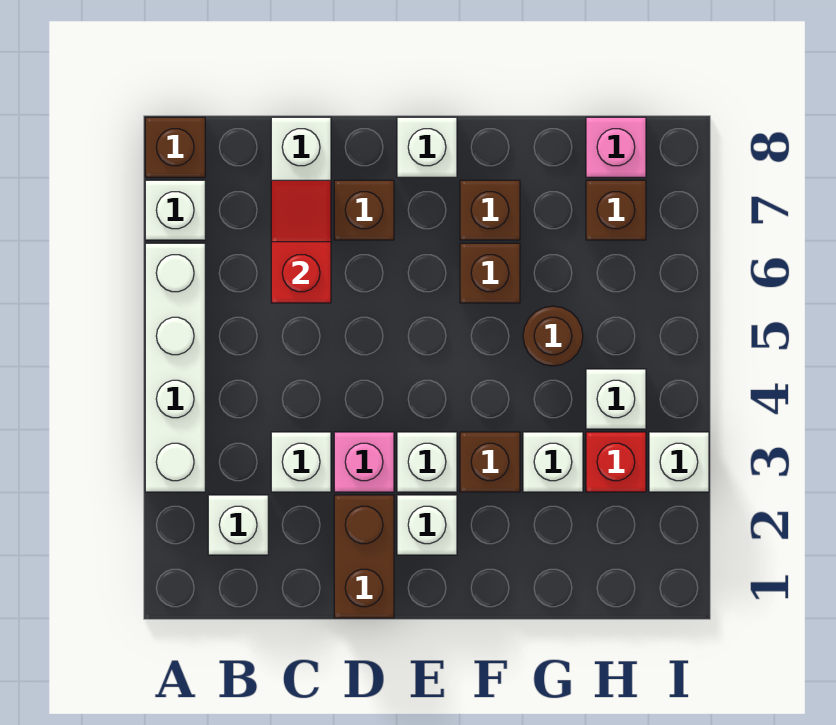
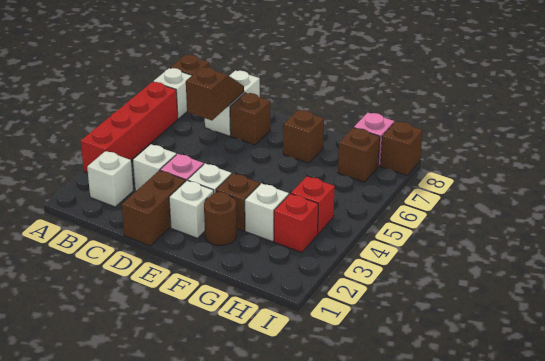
white brick A3:A6 level 1 -> red brick A3:A6 level 1
red slope C6:C7 level 2 top 6 -> brown slope C6:C7 level 2 top 6
white brick E8 level 1 -> none
brown brick F6 level 1 -> brown brick I8 level 1
brown round brick G5 level 1 -> brown round brick F2 level 1
white brick H4 level 1 -> red brick H4 level 1
white brick I3 level 1 -> none

